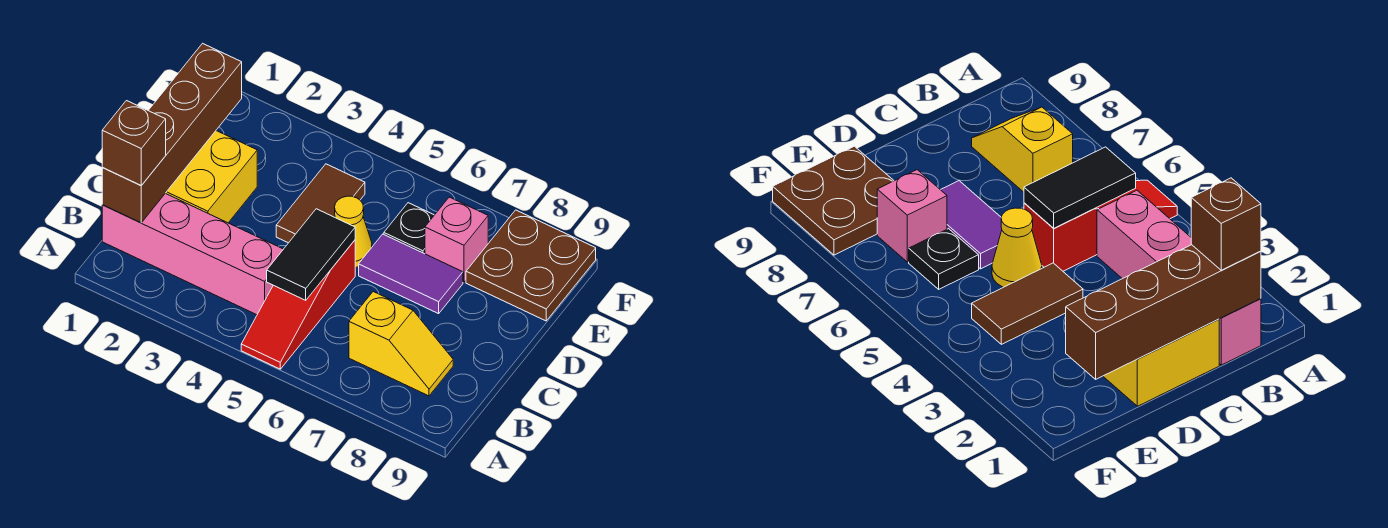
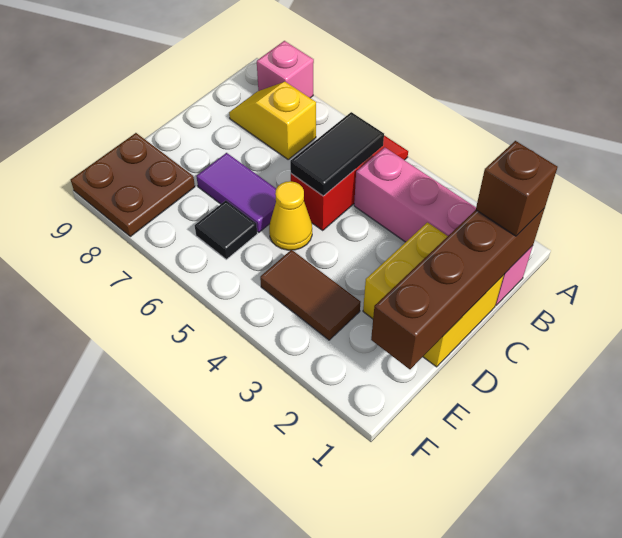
brown tile D4:E4 level 1 -> brown tile E3:E4 level 1
black plate E6 level 1 -> black tile E6 level 1
pink brick E7 level 1 -> pink brick A8 level 1

